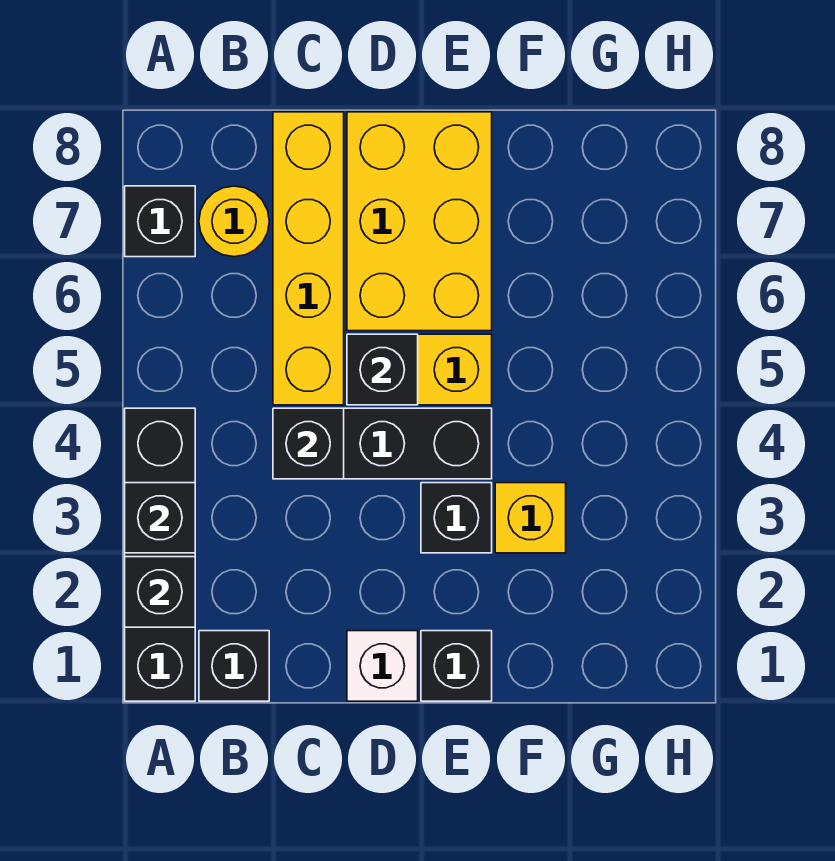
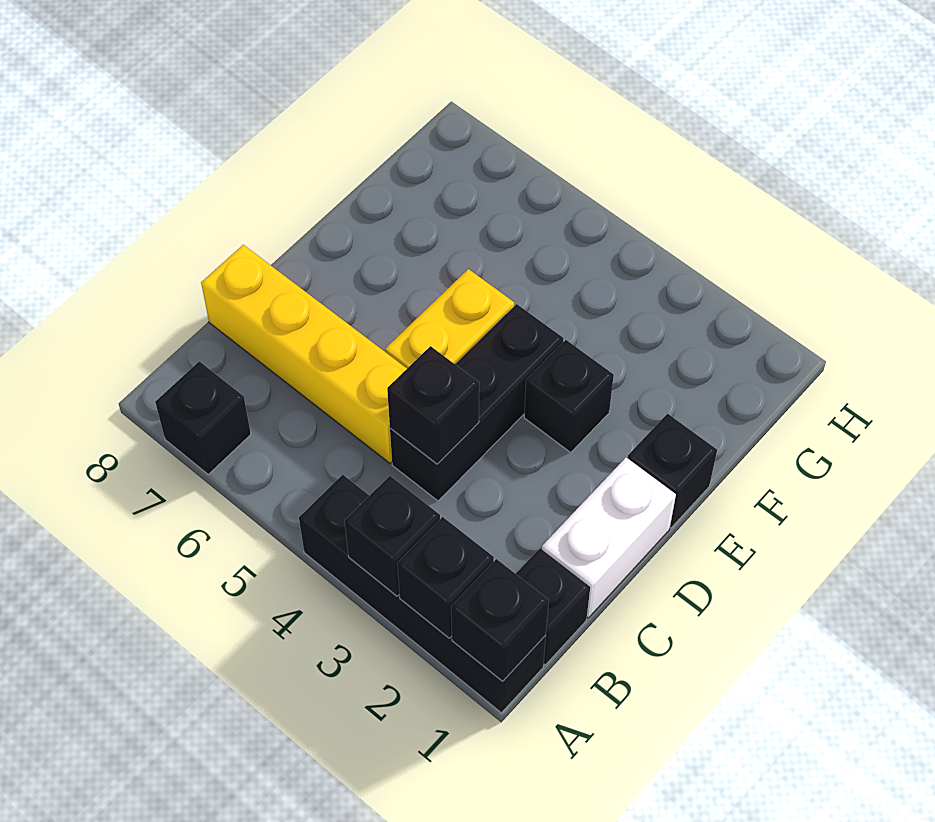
yellow round brick B7 level 1 -> none
white brick D1 level 1 -> white brick C1:D1 level 1
black brick D5 level 2 -> black brick A1 level 2
yellow brick D6:E8 level 1 -> none
yellow brick F3 level 1 -> none

